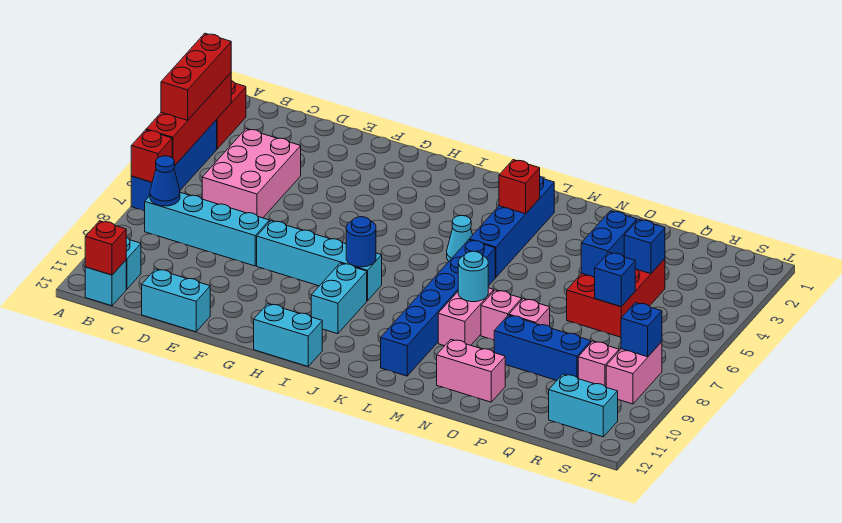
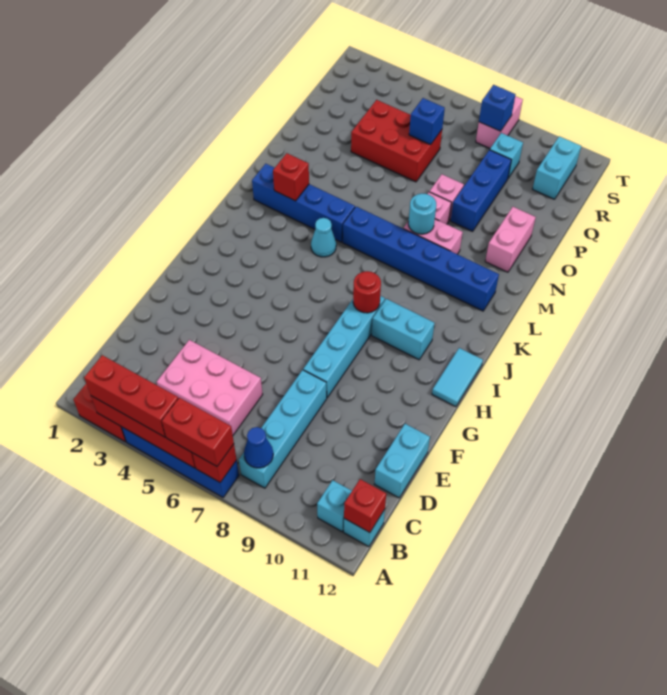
none -> red brick A6:A7 level 3
cyan brick H12:I12 level 1 -> cyan tile H12:I12 level 1
blue round brick I8 level 2 -> red round brick I8 level 2
blue brick P4:P5 level 2 -> none
blue brick Q4 level 2 -> none
pink brick R9 level 1 -> cyan brick R9 level 1
pink brick S8:S9 level 1 -> pink brick S8:T8 level 1

